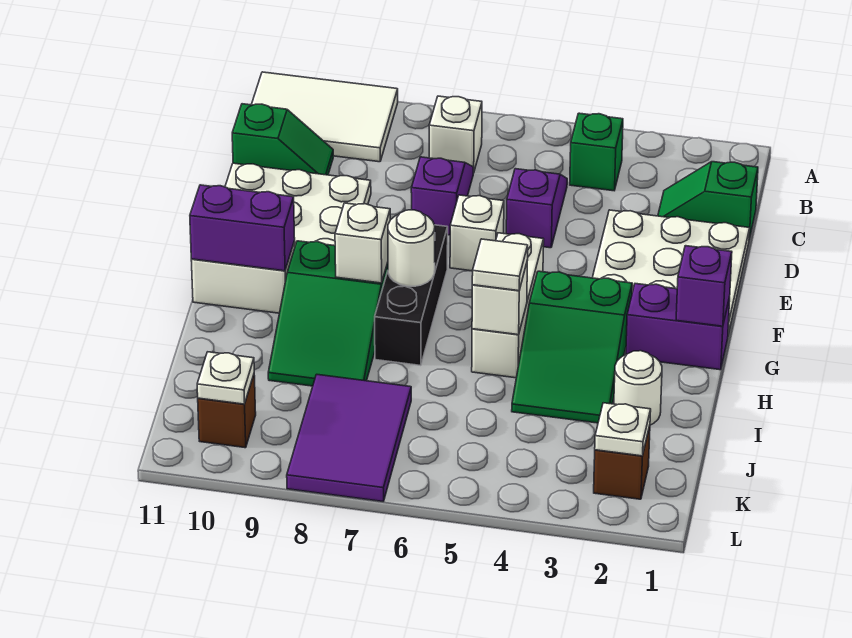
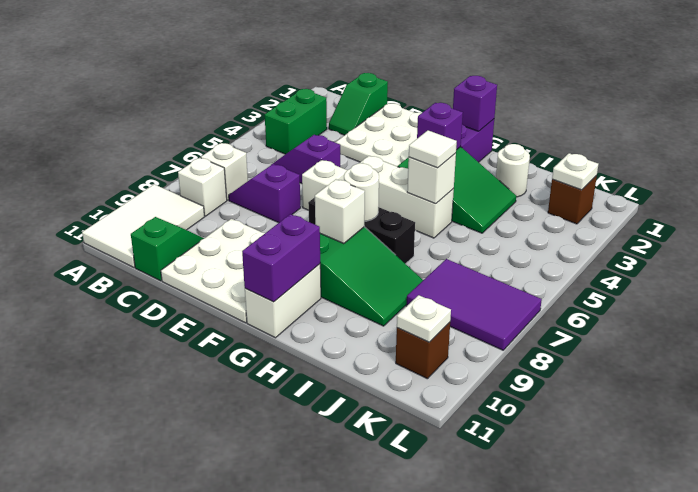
green brick B4 level 1 -> green brick B3:B4 level 1
none -> white brick B8 level 1
none -> purple brick G3 level 2

